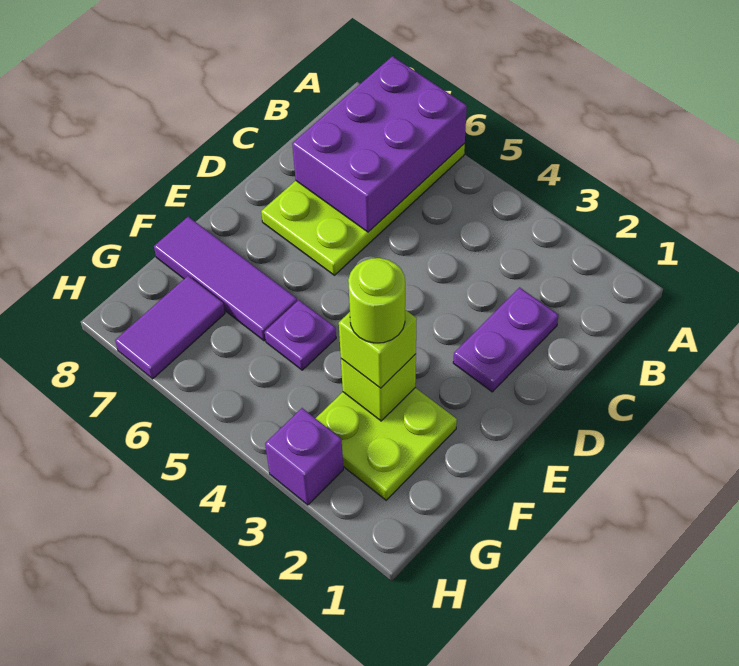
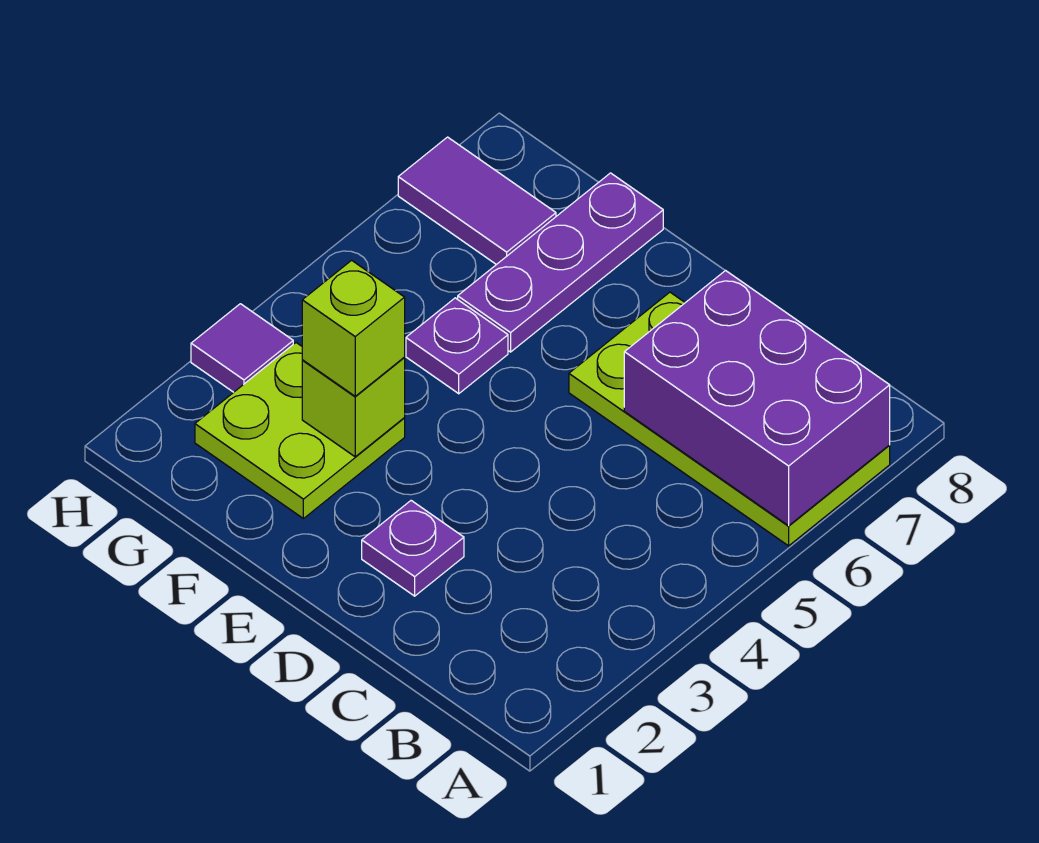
purple plate C2:D2 level 1 -> purple plate D2 level 1
lime round brick F3 level 4 -> none
purple tile F6:F8 level 1 -> purple plate F6:F8 level 1
purple brick H3 level 1 -> purple tile H3 level 1

